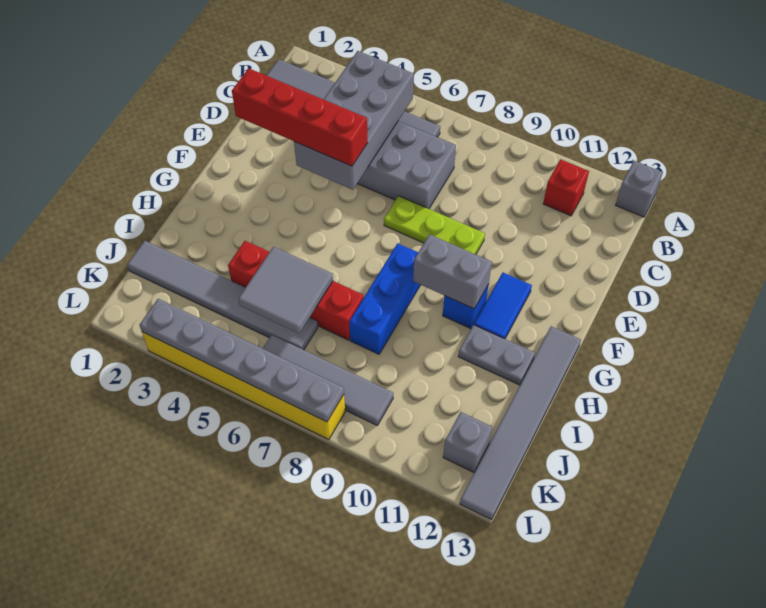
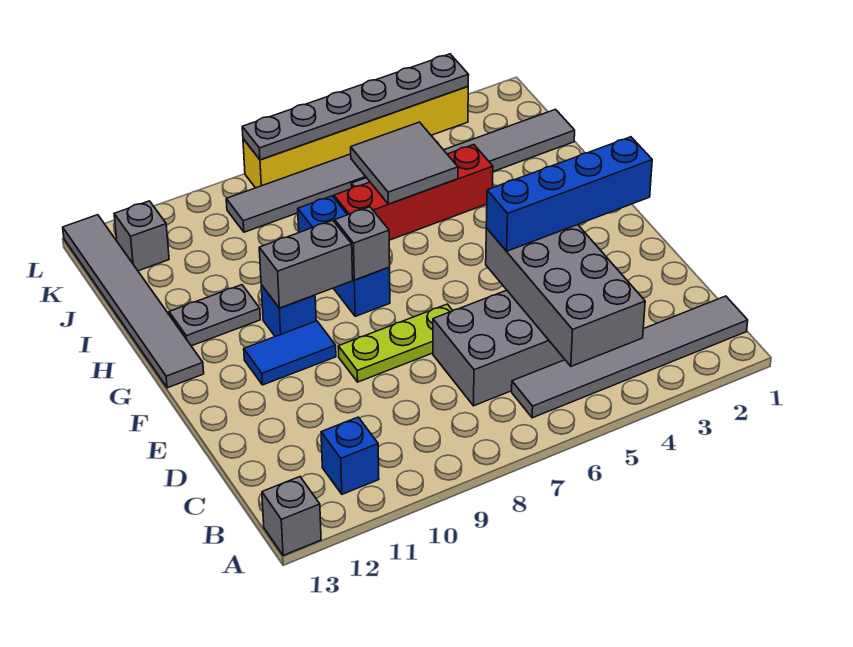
red brick B11 level 1 -> blue brick B11 level 1
red brick E2:E5 level 3 -> blue brick E2:E5 level 3
blue tile F11:G11 level 1 -> blue tile F10:F11 level 1
none -> grey brick G8 level 2

